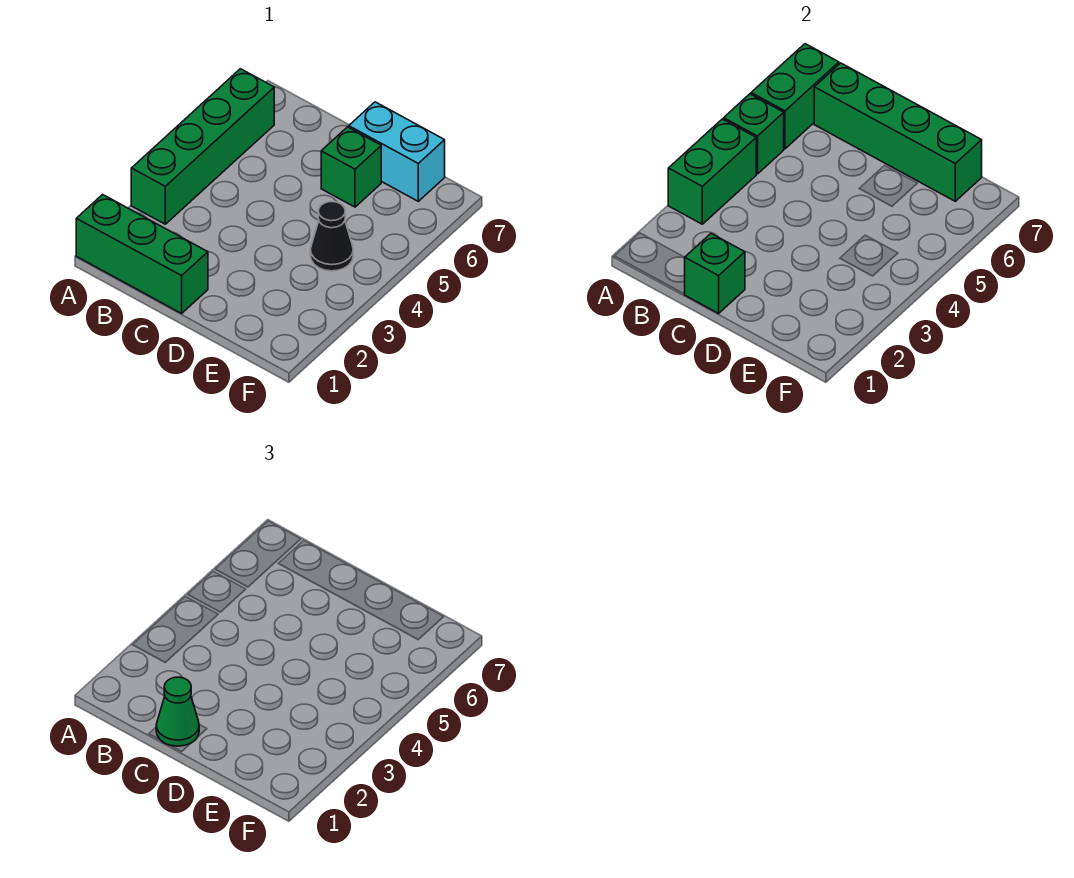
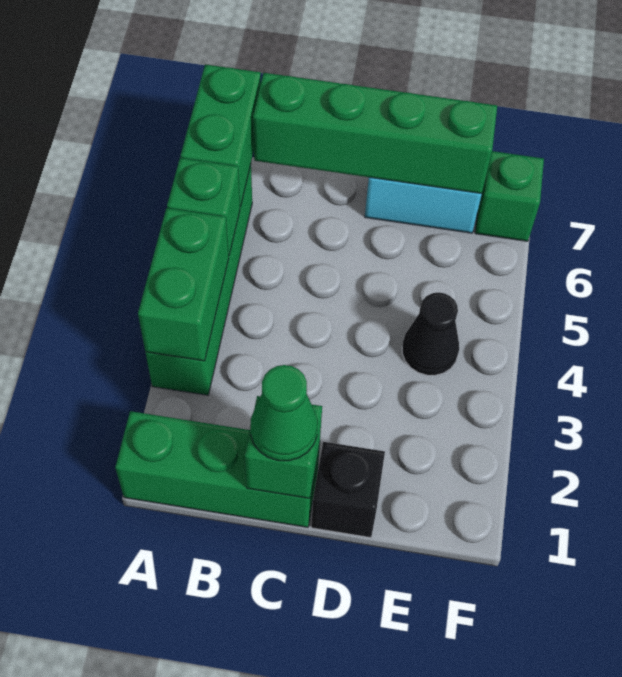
none -> black brick D1 level 1
green brick D6 level 1 -> green brick F7 level 1

